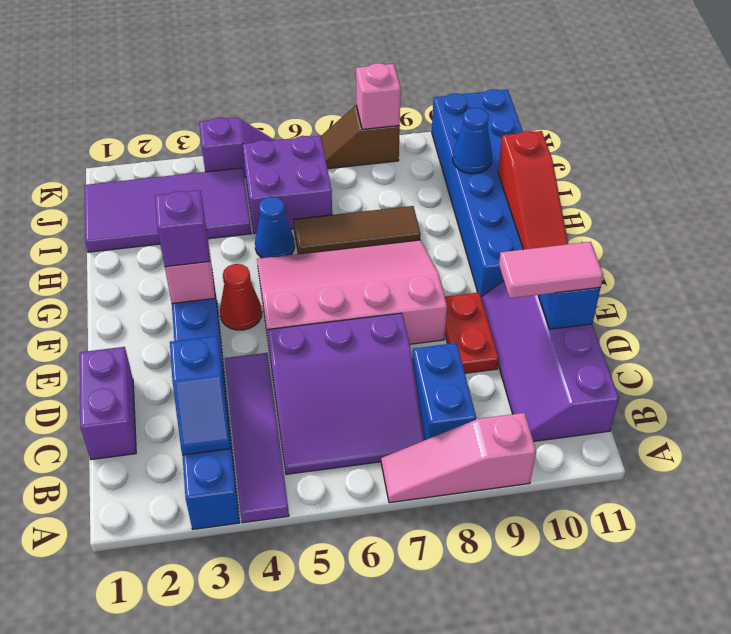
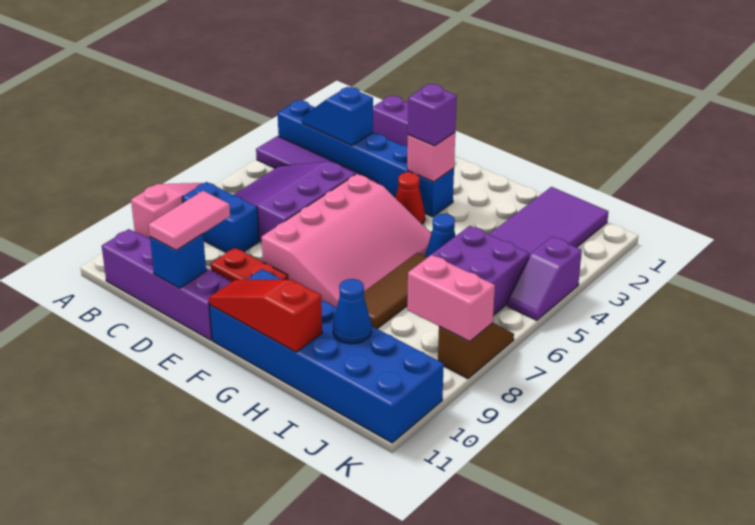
pink brick K8 level 2 -> pink brick J8:K8 level 2

